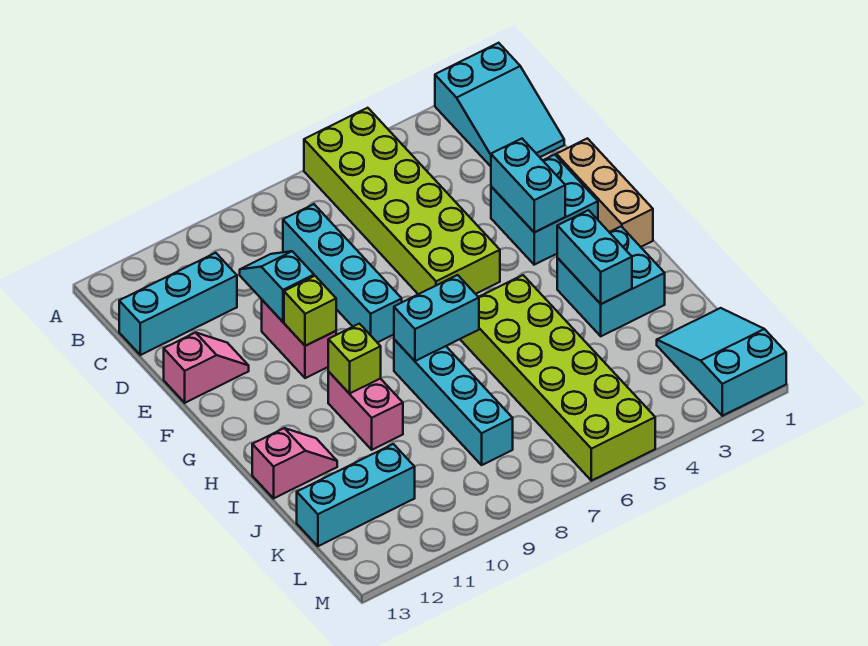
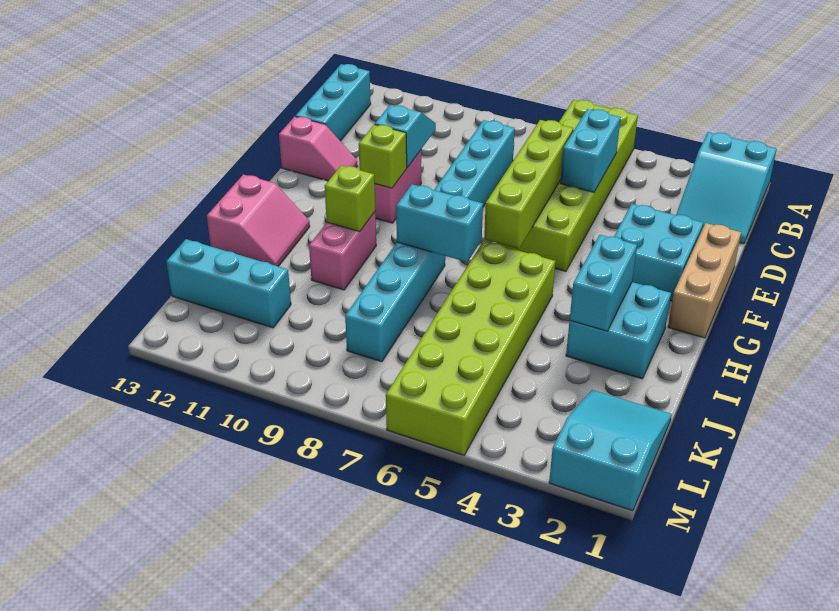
cyan brick C11:C13 level 1 -> cyan brick B13:D13 level 1
none -> lime brick D6:G6 level 2
cyan brick E3:F3 level 2 -> cyan brick C5:D5 level 2
pink slope I12:I13 level 1 top 13 -> pink slope H12:I13 level 1 top 13

